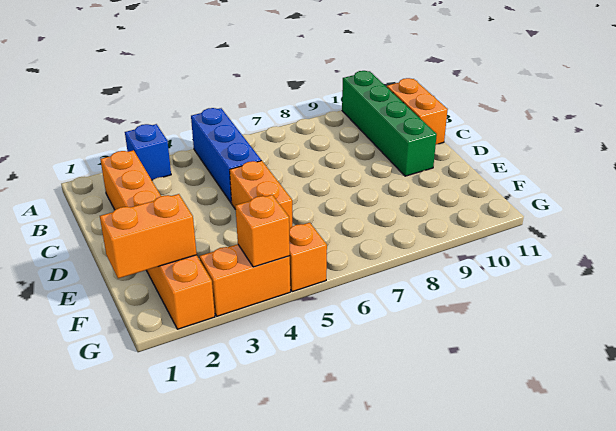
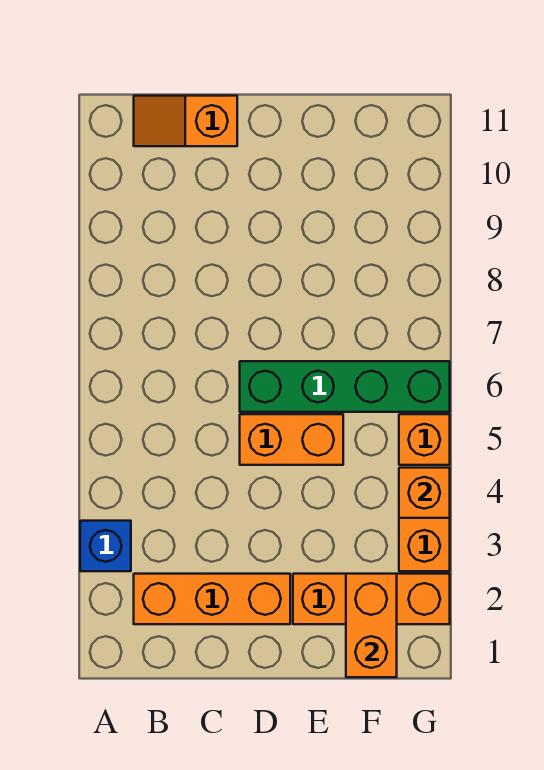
blue brick A5:C5 level 1 -> none
green brick A10:D10 level 1 -> green brick D6:G6 level 1
orange brick B11:C11 level 1 -> orange slope B11:C11 level 1 top C

